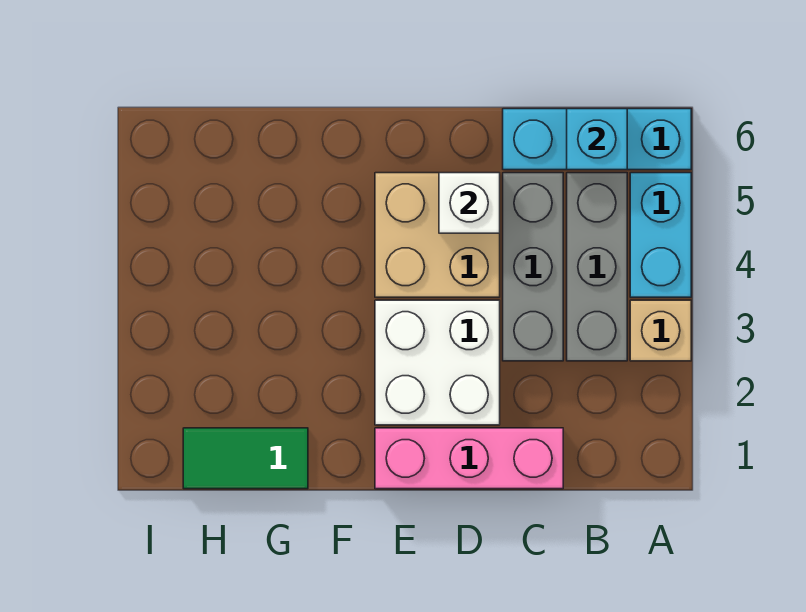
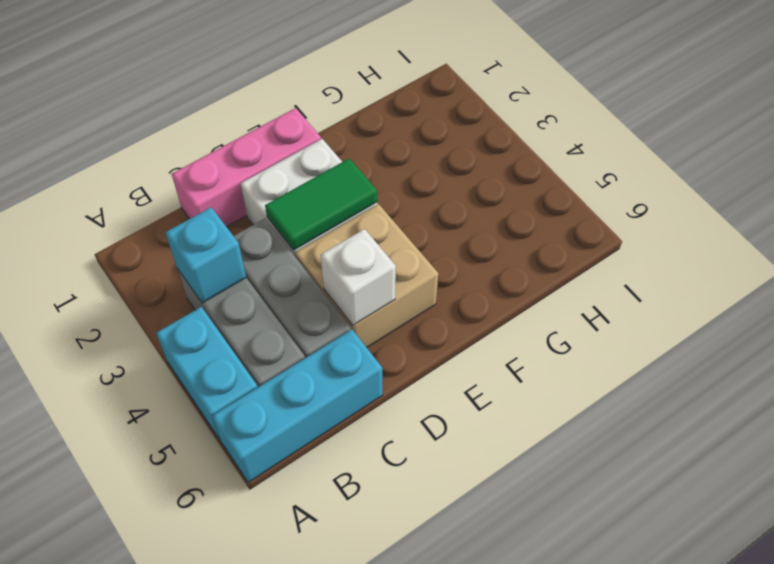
tan brick A3 level 1 -> none
cyan brick B6 level 2 -> cyan brick B3 level 2
green tile G1:H1 level 1 -> green tile D3:E3 level 2

